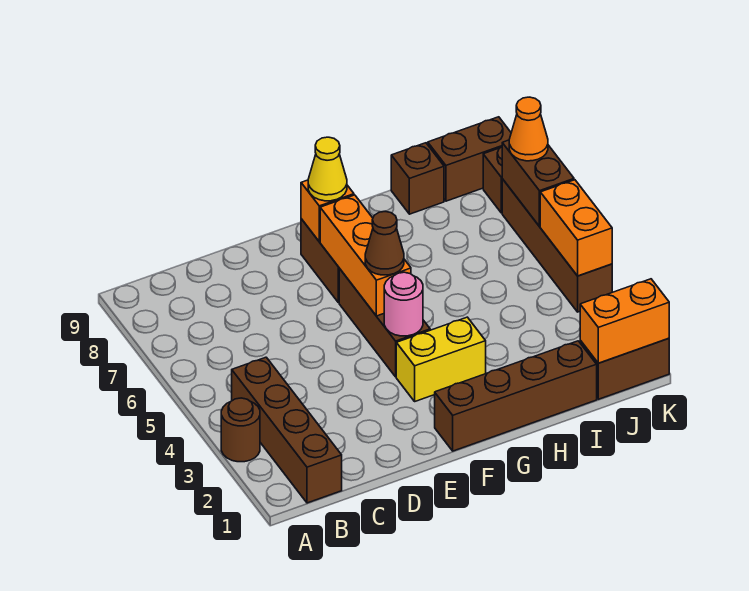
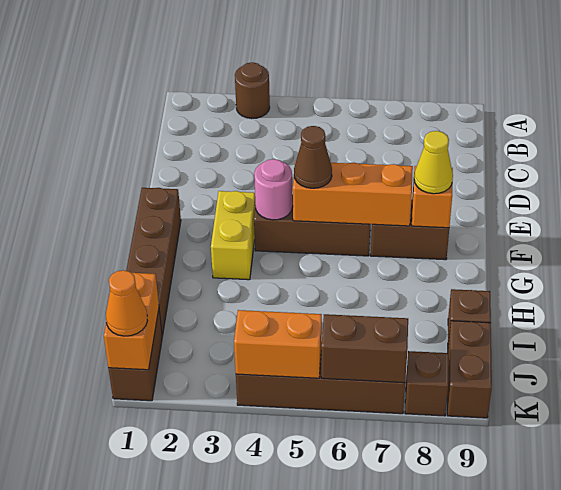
brown brick B1:B4 level 1 -> none
orange cone K7 level 3 -> orange cone K1 level 3

